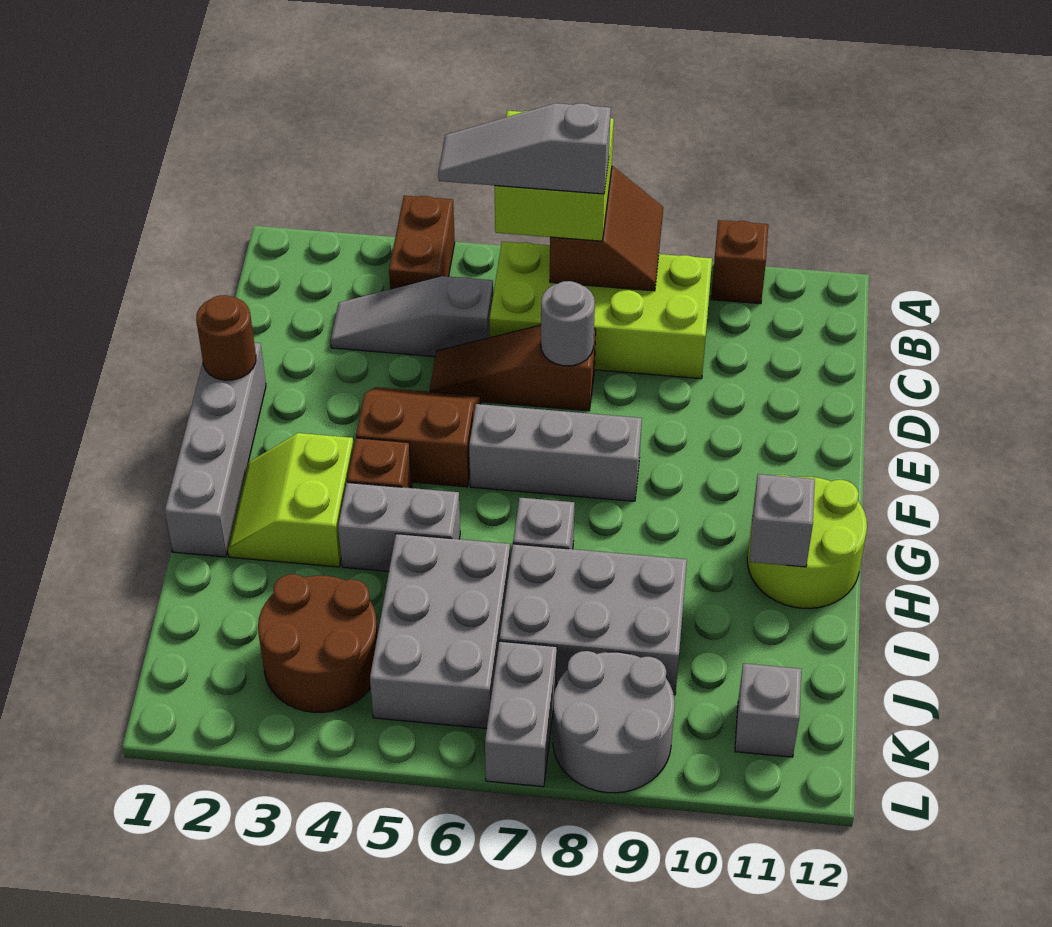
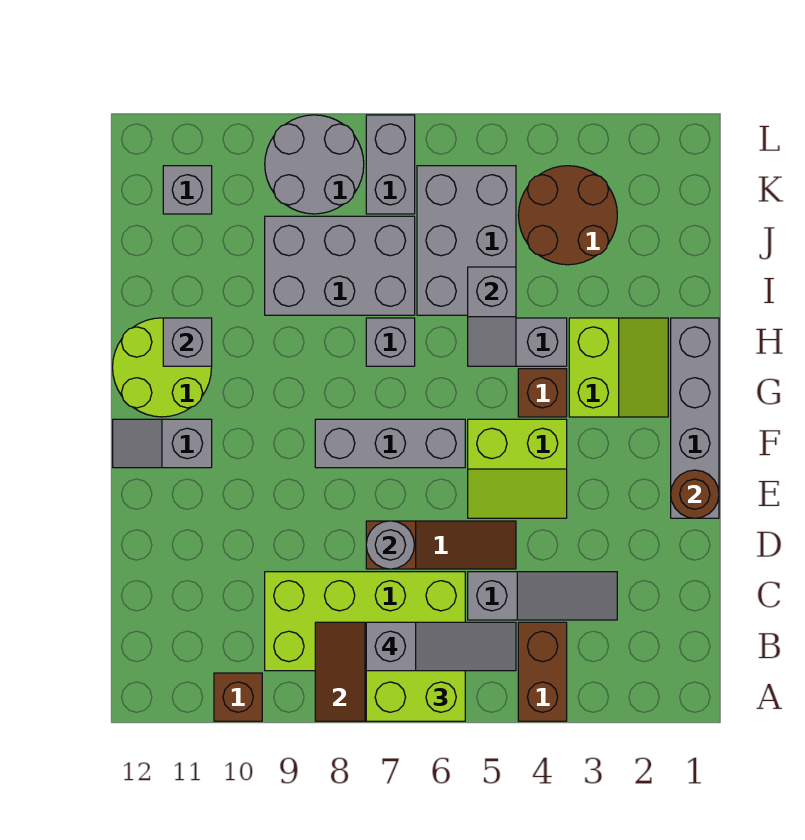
brown slope E4:F5 level 1 top F -> lime slope E4:F5 level 1 top F
none -> grey slope F11:F12 level 1 top 11
none -> grey slope H5:I5 level 2 top I

